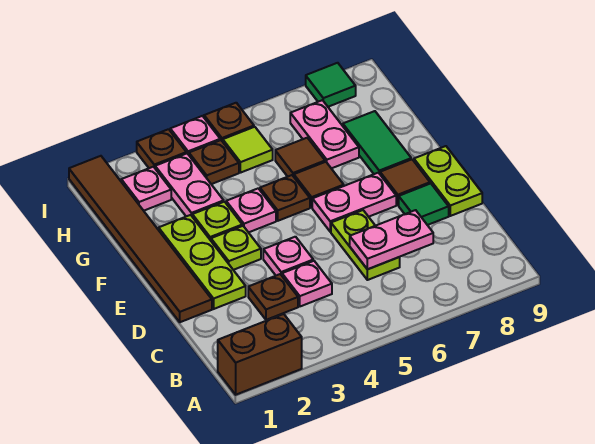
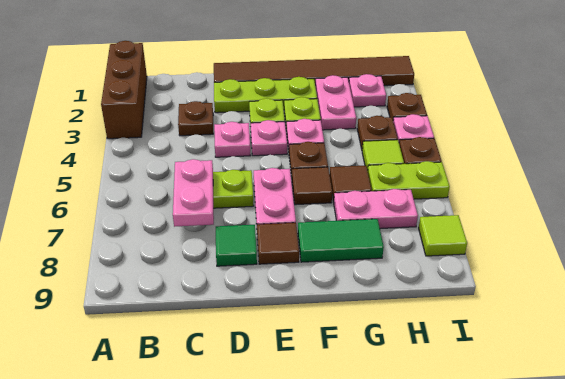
brown brick A1:A2 level 1 -> brown brick A1:A3 level 1
pink plate C4 level 1 -> pink plate E4 level 1
lime plate D9:E9 level 1 -> lime plate H6:I6 level 1
pink plate G3:H3 level 1 -> pink plate G2:G3 level 1
green tile I8 level 1 -> lime tile I8 level 1

